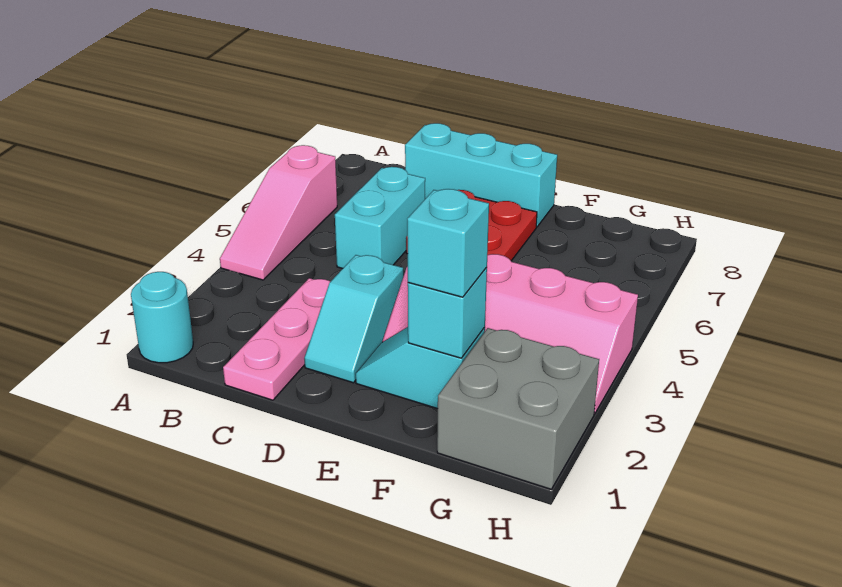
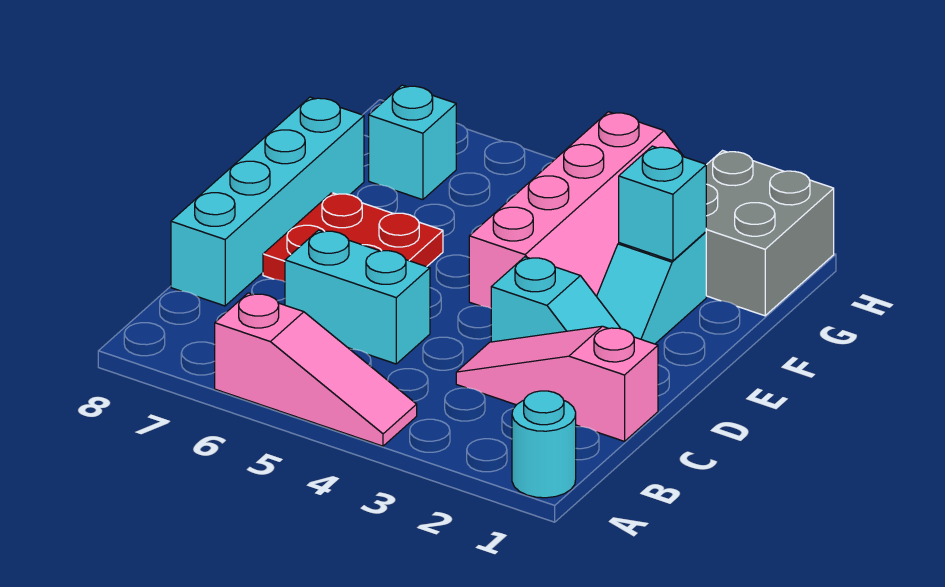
pink plate C1:C3 level 1 -> pink slope C1:C3 level 1 top 1
cyan brick C8:E8 level 1 -> cyan brick C8:F8 level 1
cyan brick F2 level 3 -> cyan brick G7 level 1

